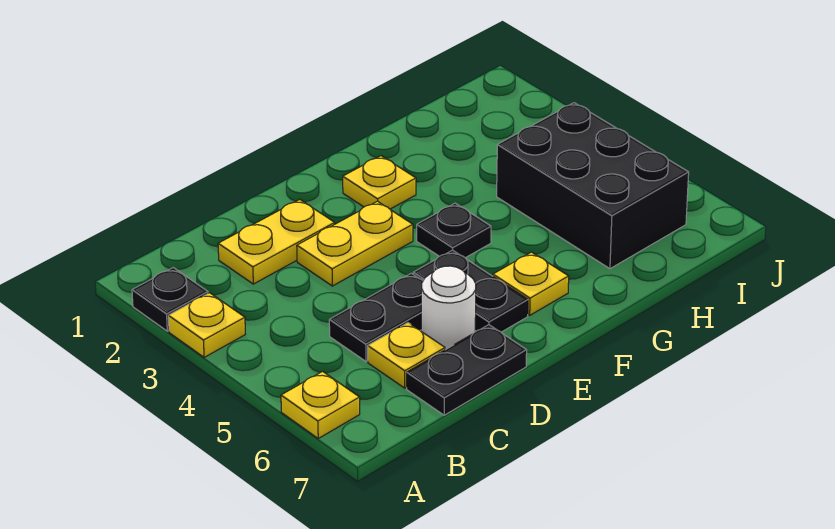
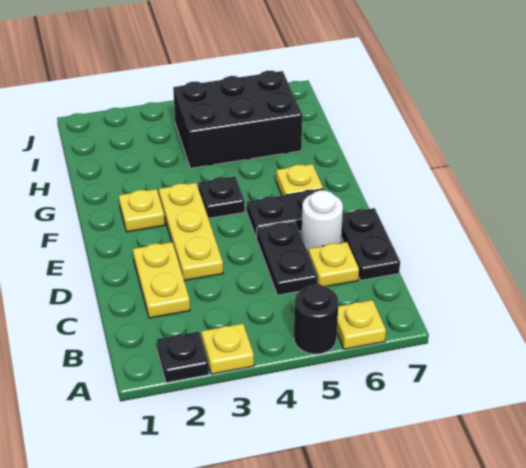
none -> black round brick A5 level 1
yellow plate D3:E3 level 1 -> yellow plate D3:F3 level 1

